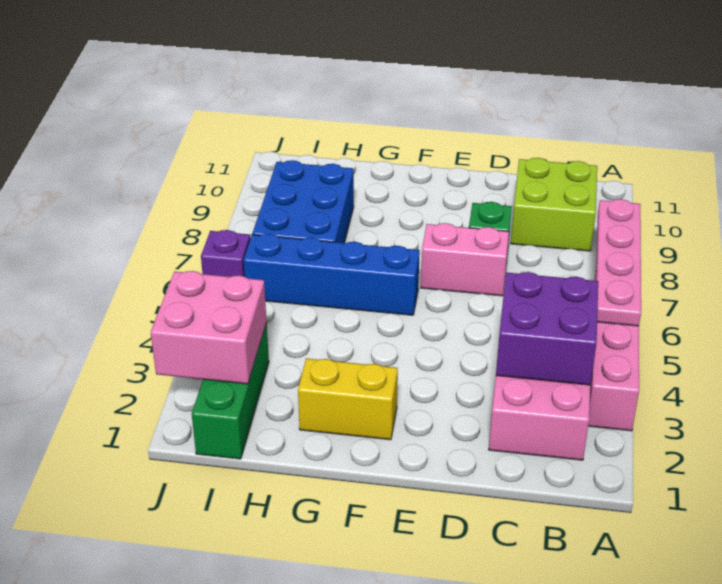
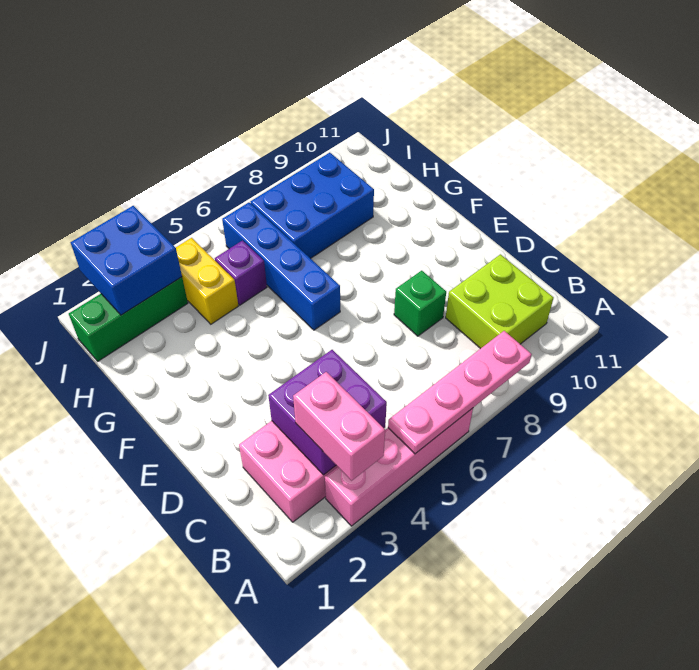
pink brick D7:E7 level 1 -> pink brick A3:B3 level 3
yellow brick F2:G2 level 1 -> yellow brick H4:I4 level 1
pink brick I2:J3 level 2 -> blue brick I2:J3 level 2
purple brick J6 level 1 -> purple brick H5 level 1

